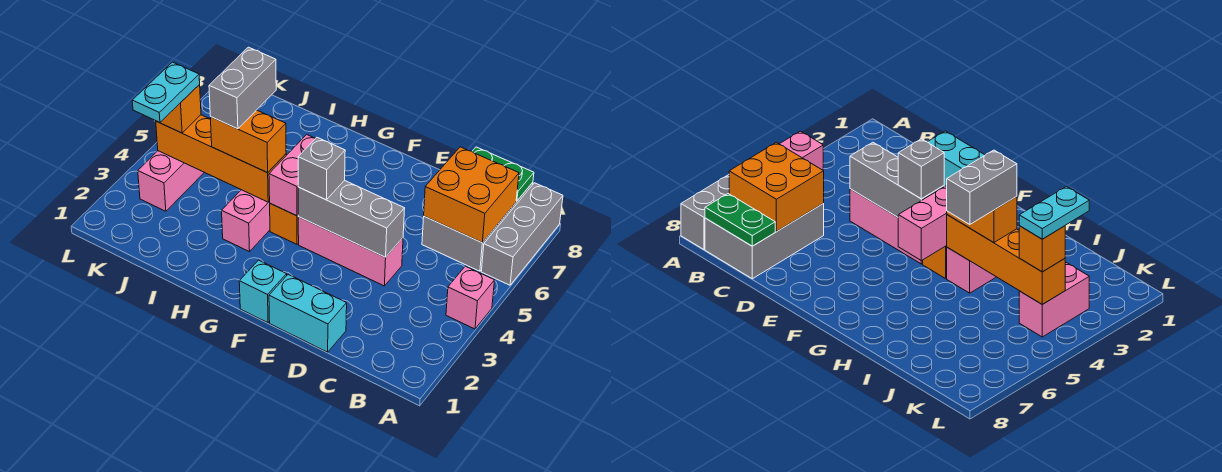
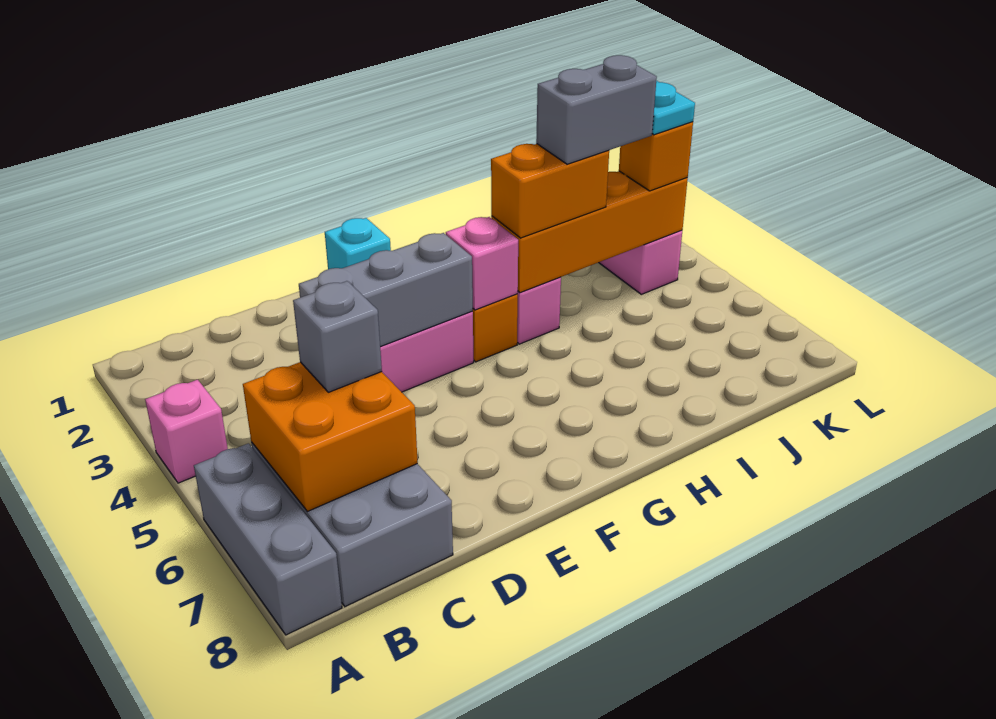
green plate B8:C8 level 2 -> none
cyan brick D1:E1 level 1 -> none
grey brick F4 level 3 -> grey brick C6 level 3
pink brick G4:G5 level 2 -> pink brick G4 level 2
grey brick I4:I5 level 4 -> grey brick I4:J4 level 4

